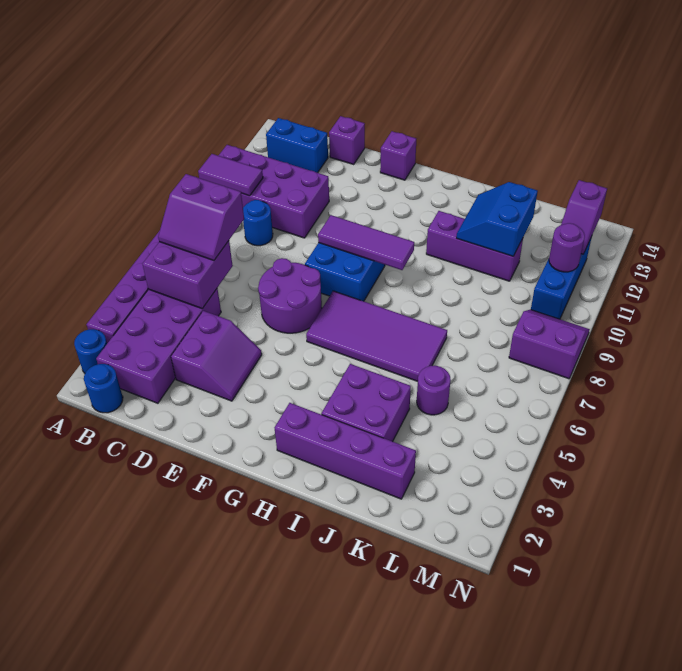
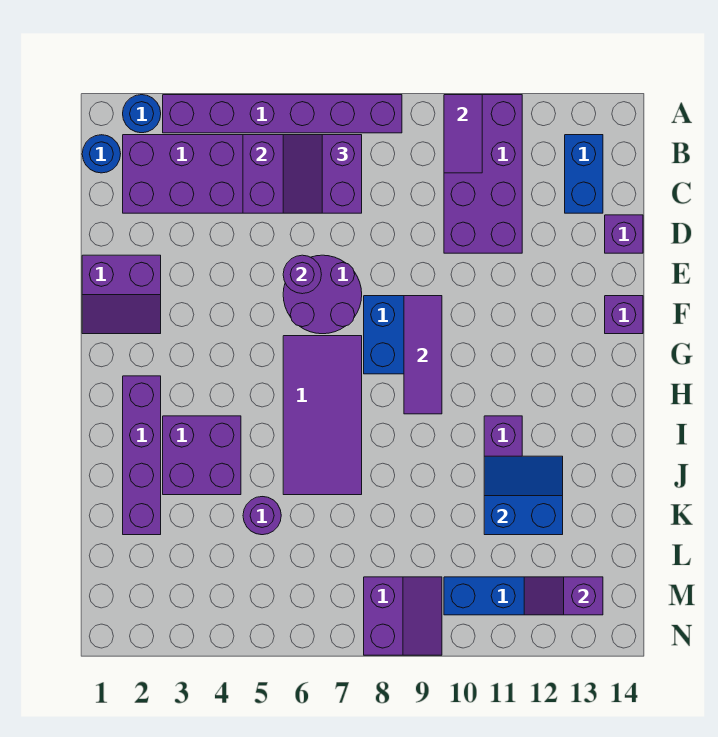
blue round brick C9 level 1 -> none
purple slope D3:E4 level 1 top D -> purple slope E1:F2 level 1 top E
purple round brick M11 level 2 -> purple round brick E6 level 2

